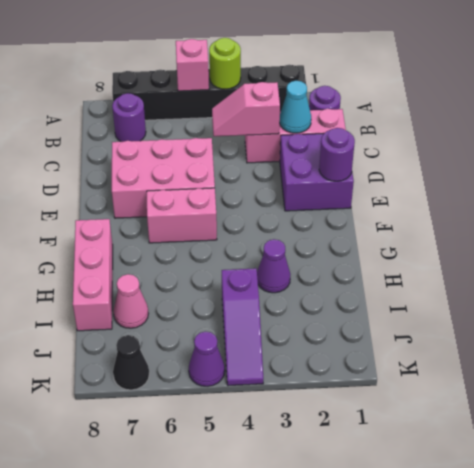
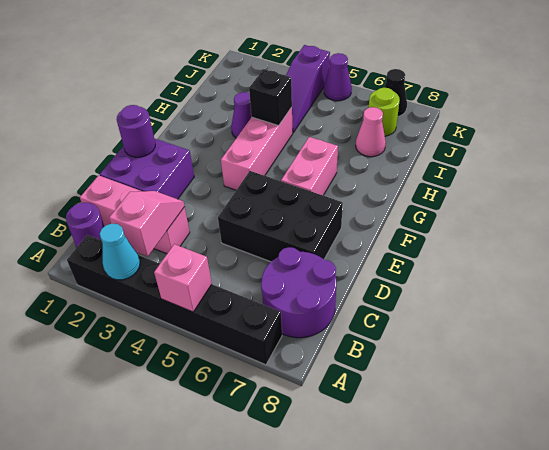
lime round brick A4 level 2 -> lime round brick J7 level 1
purple round brick B7 level 1 -> purple round brick B7:C8 level 1
cyan cone C2 level 2 -> cyan cone A3 level 2
pink slope C3:C4 level 2 top 3 -> pink slope B3:C3 level 2 top B
pink brick D5:E7 level 1 -> black brick D5:E7 level 1
pink brick F5:F6 level 1 -> pink brick F6:G6 level 1
pink brick G8:I8 level 1 -> pink brick F4:H4 level 1
none -> black brick H4 level 2
purple slope I4:K4 level 1 top I -> purple slope I4:K4 level 1 top K

